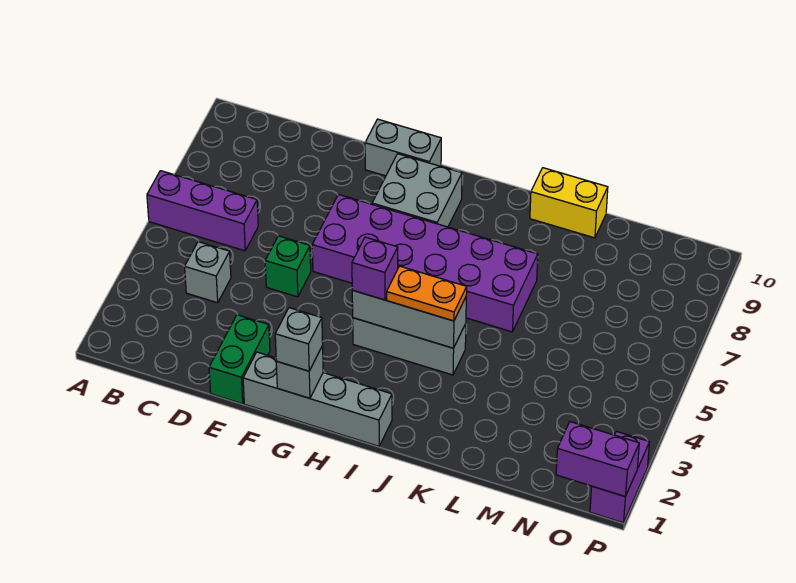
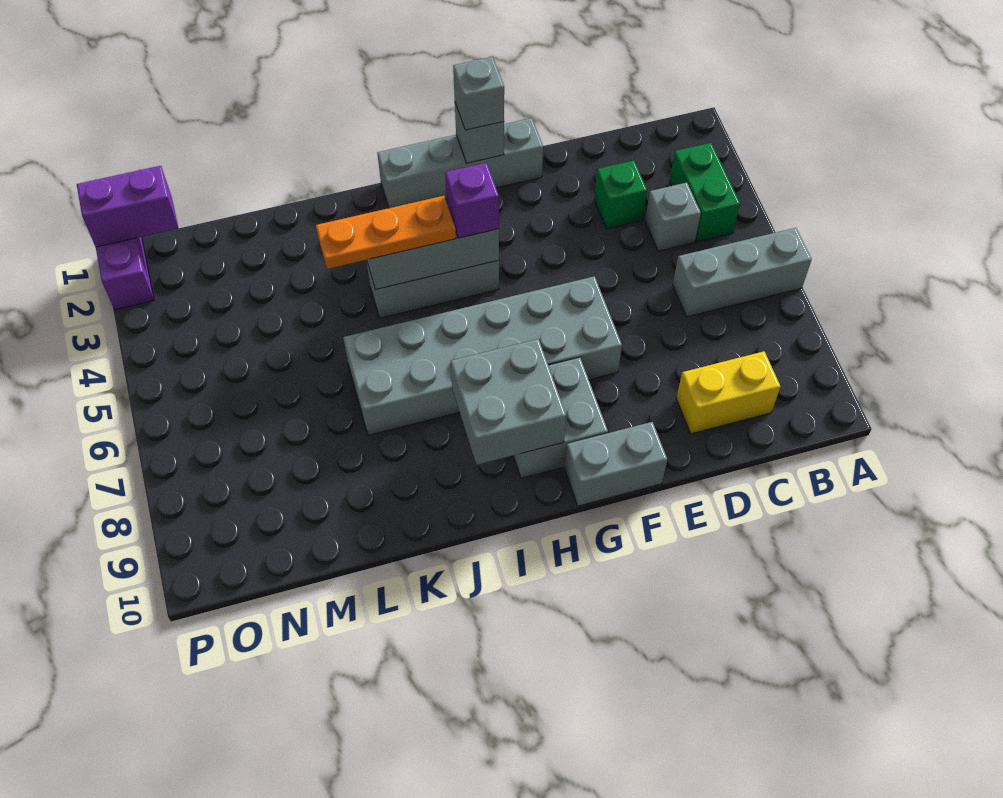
purple brick A6:C6 level 1 -> grey brick A6:C6 level 1
green brick E1:E2 level 1 -> green brick B3:B4 level 1
green brick E5 level 1 -> green brick D3 level 1
purple brick F6:K7 level 1 -> grey brick F6:K7 level 1
none -> grey brick H8:I9 level 2
orange plate I4:J4 level 3 -> orange plate I4:K4 level 3
yellow brick K10:L10 level 1 -> yellow brick C9:D9 level 1

